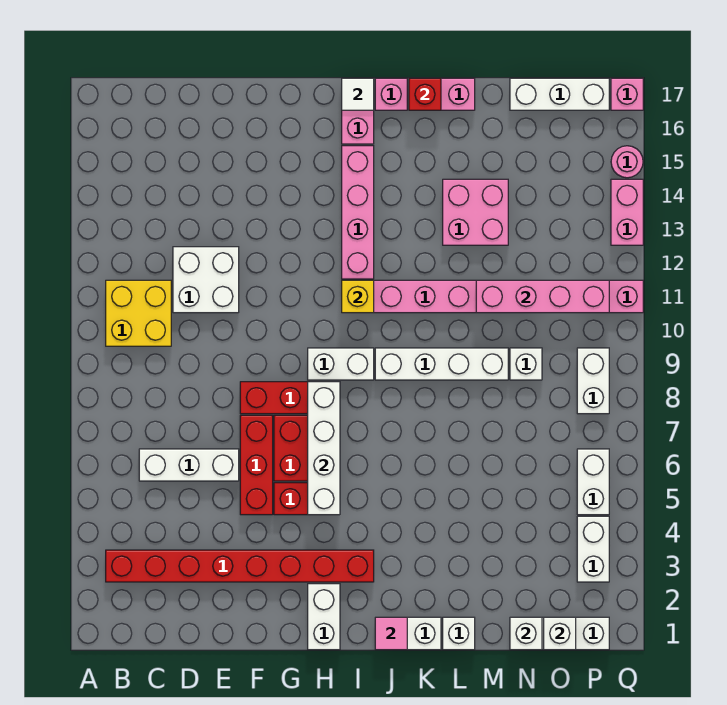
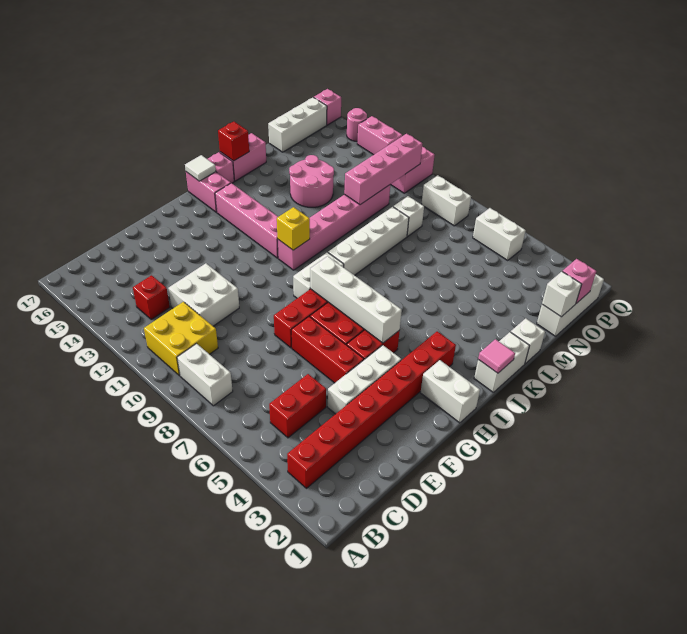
none -> red brick C5:D5 level 1
white brick C6:E6 level 1 -> white brick E4:G4 level 1
none -> red brick C13 level 1
pink brick L13:M14 level 1 -> pink round brick L13:M14 level 1
white brick O1 level 2 -> pink brick O1 level 2
white brick P3:P4 level 1 -> white brick B8:B9 level 1

